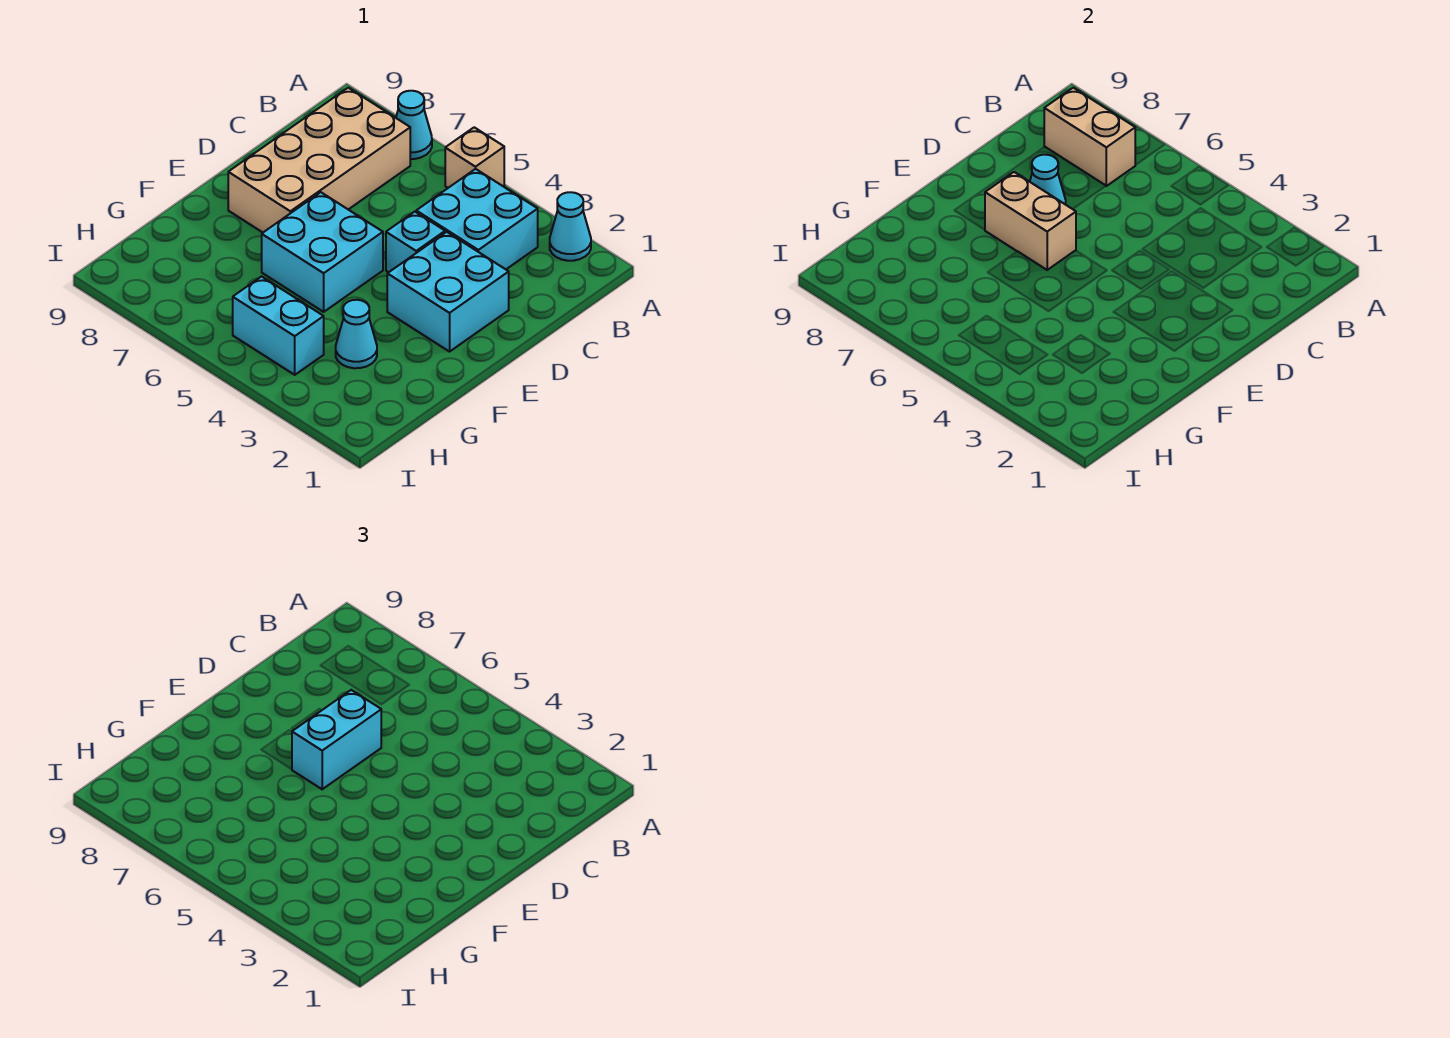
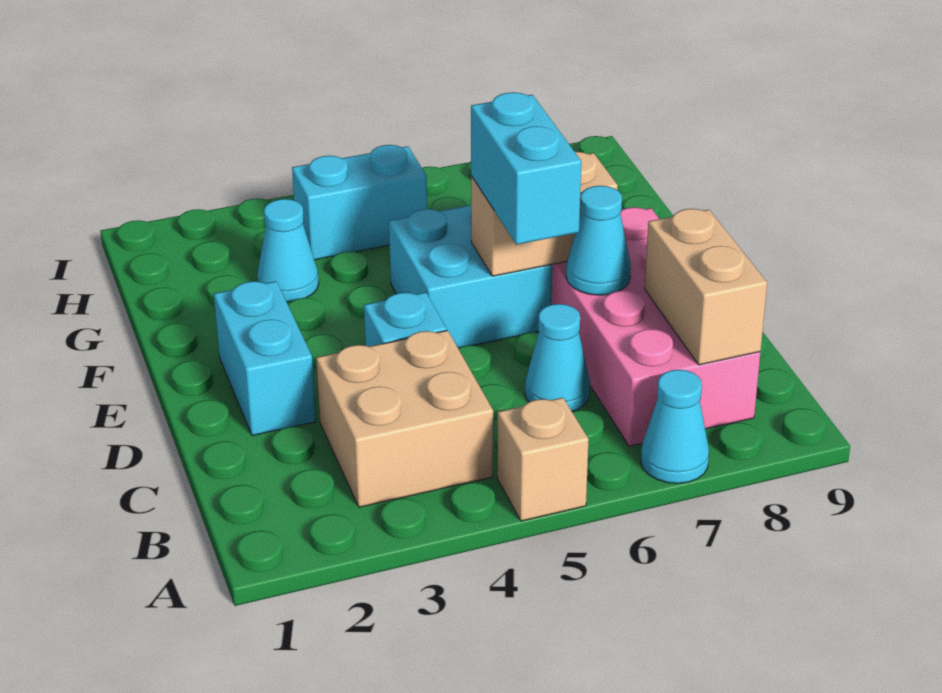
cyan cone A2 level 1 -> cyan cone C6 level 1
cyan brick B3:C4 level 1 -> tan brick B3:C4 level 1
tan brick B7:E8 level 1 -> pink brick B7:E8 level 1
tan brick B7:B8 level 2 -> tan brick B8:C8 level 2
cyan brick D2:E3 level 1 -> cyan brick D2:E2 level 1

